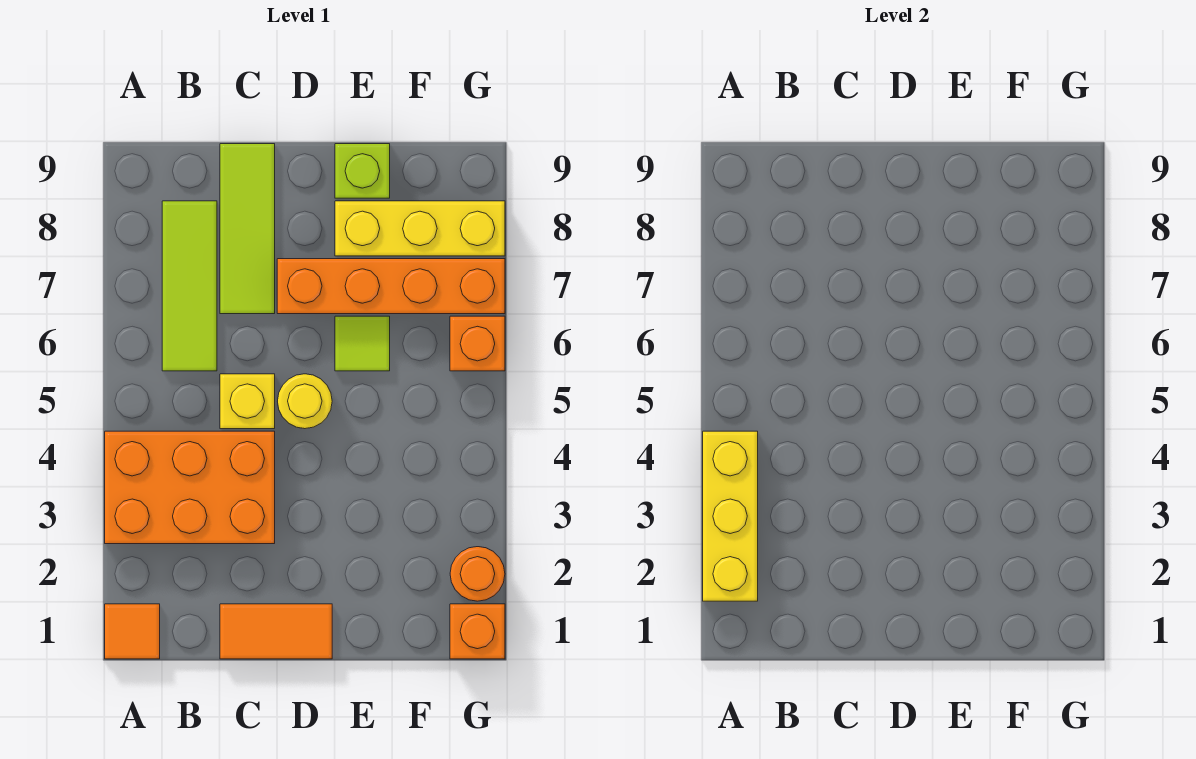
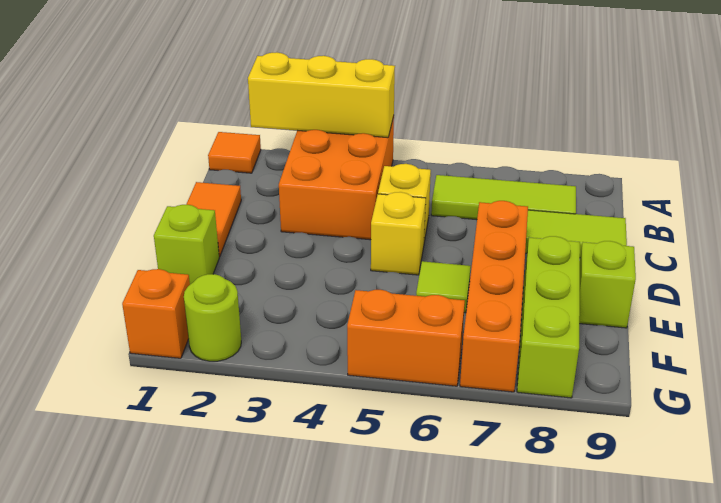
yellow round brick D5 level 1 -> yellow brick D5 level 1
none -> lime brick E1 level 1
yellow brick E8:G8 level 1 -> lime brick E8:G8 level 1
orange round brick G2 level 1 -> lime round brick G2 level 1
orange brick G6 level 1 -> orange brick G5:G6 level 1

